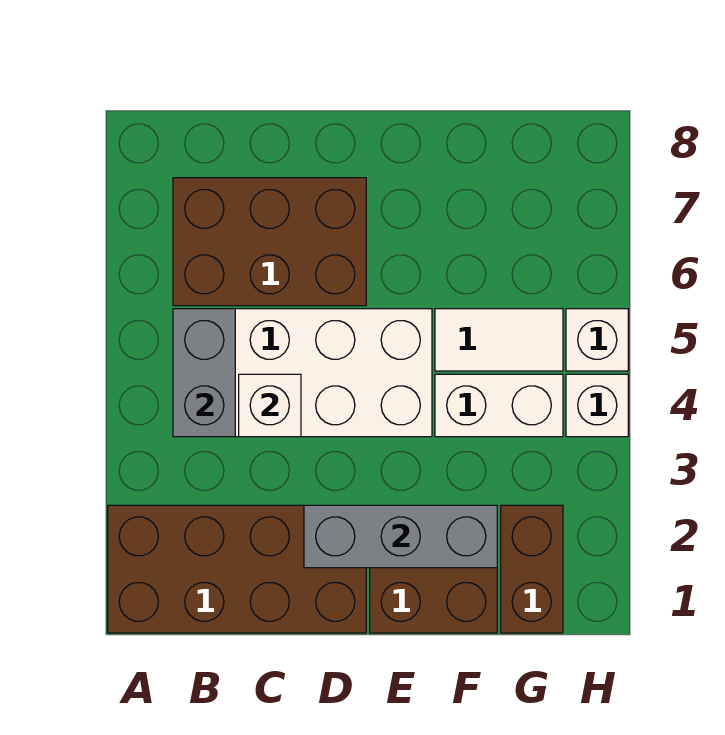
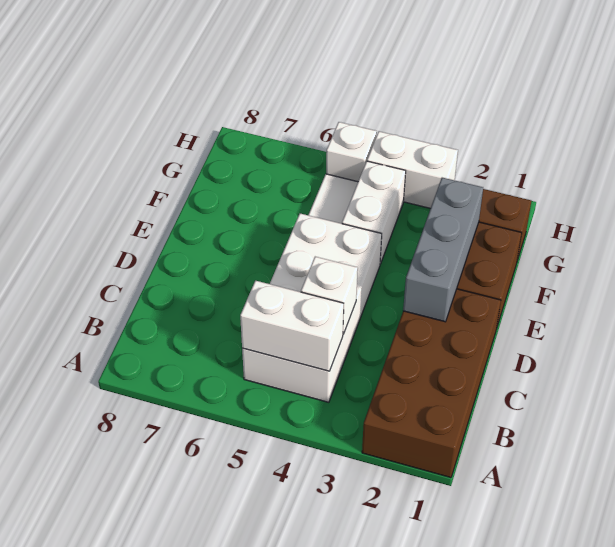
grey brick B4:B5 level 2 -> white brick B4:B5 level 2
brown brick B6:D7 level 1 -> none
white brick H4 level 1 -> white brick H3:H4 level 1

